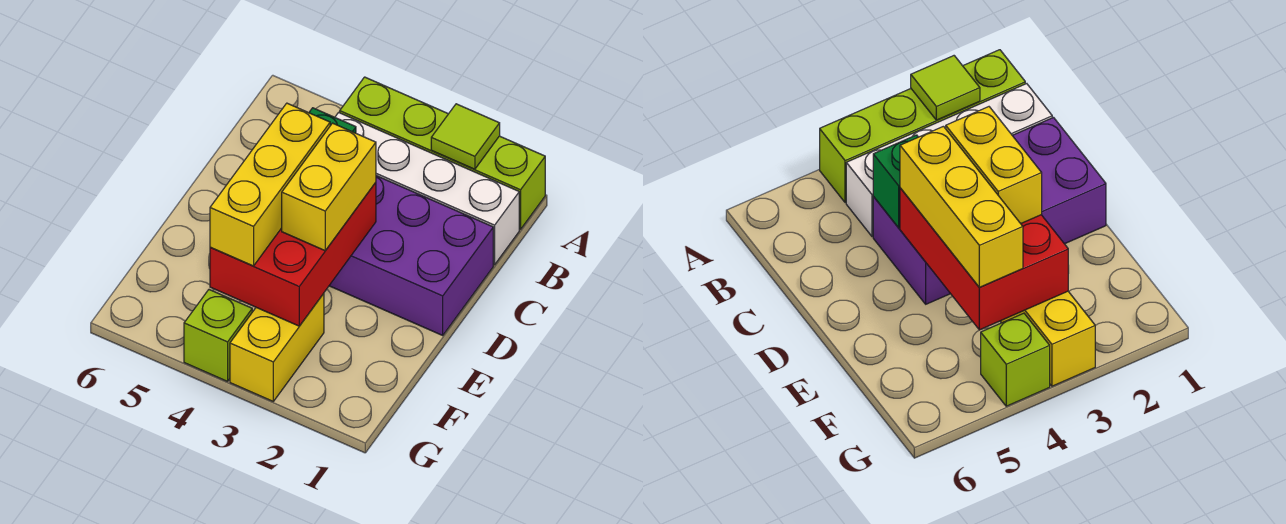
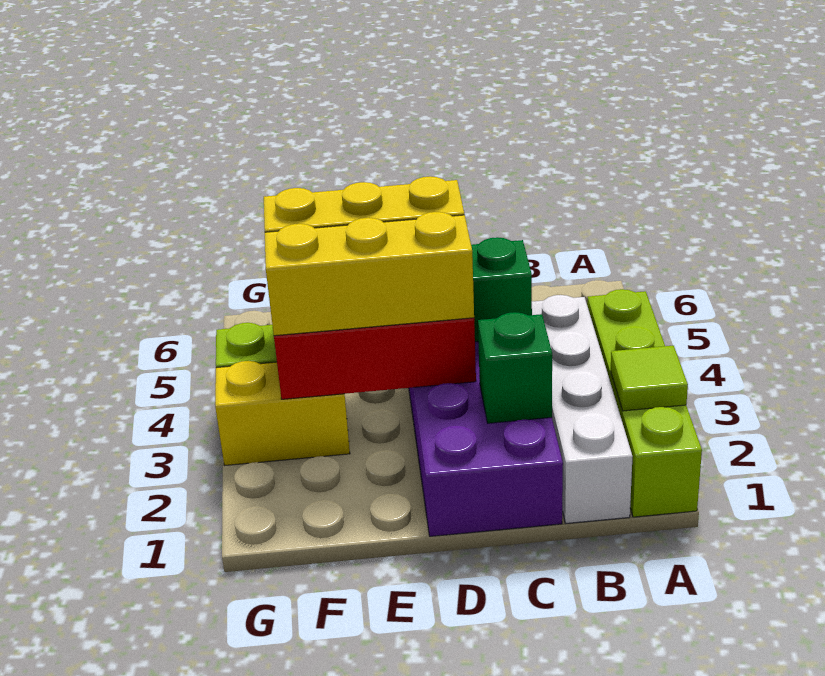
none -> green brick C2 level 2
yellow brick D3:E3 level 3 -> yellow brick D3:F3 level 3

